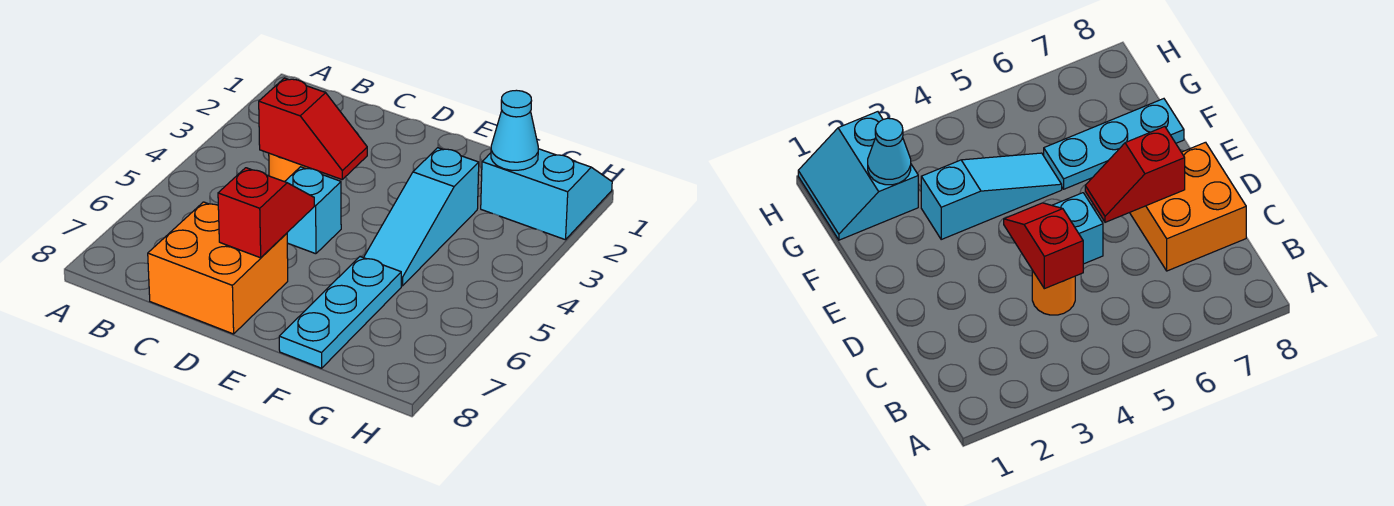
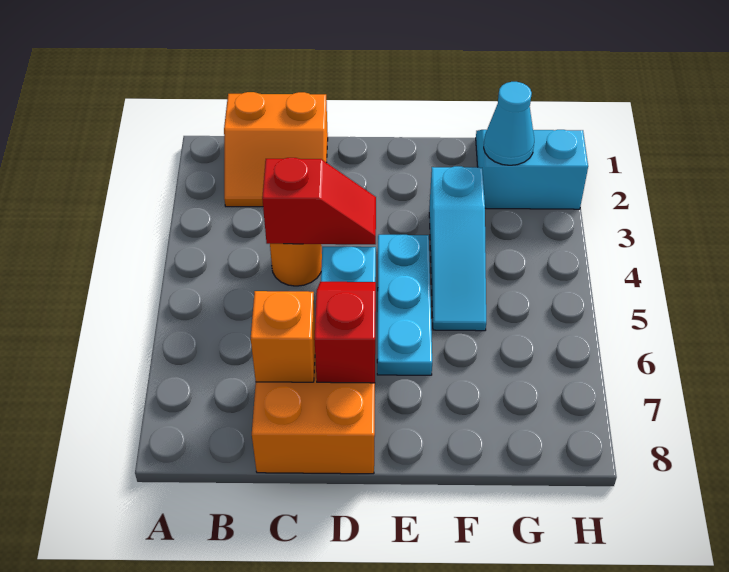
none -> orange slope B1:C2 level 1 top 1
none -> orange brick C7 level 2
cyan plate F6:F8 level 1 -> cyan plate E4:E6 level 1

